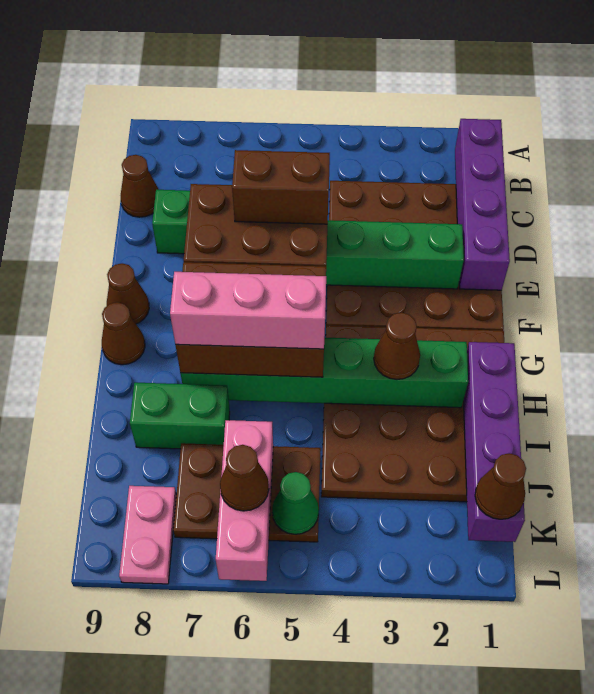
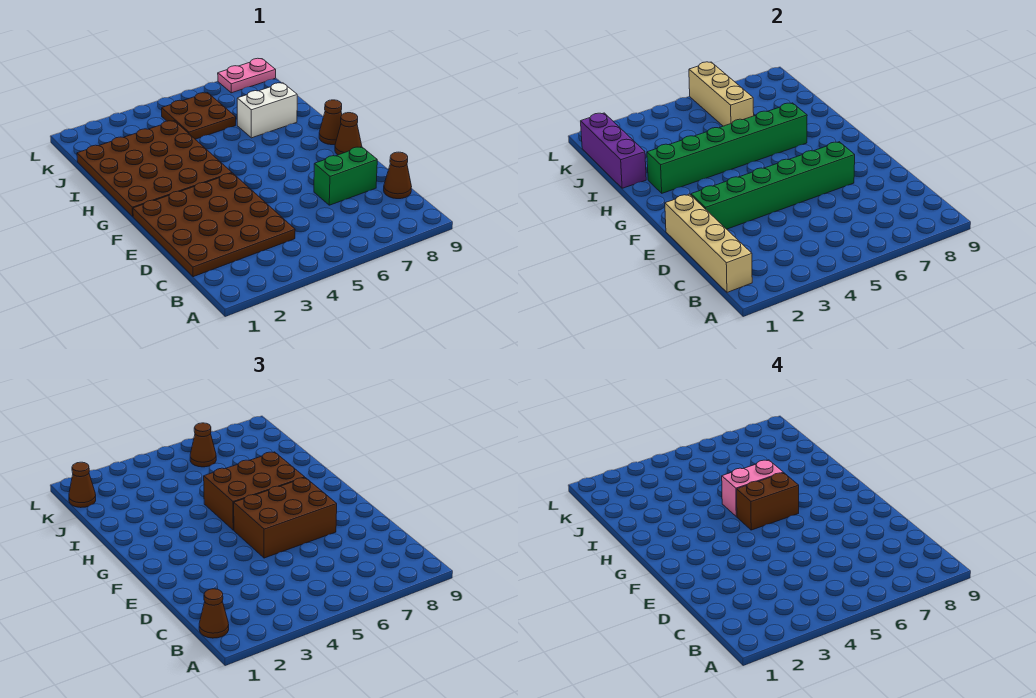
purple brick B1:E1 level 2 -> tan brick B1:E1 level 2
brown brick E5:E6 level 4 -> brown brick G5:G6 level 4
purple brick H1:K1 level 2 -> purple brick I1:K1 level 2
brown cone H3 level 3 -> brown cone B1 level 3
pink brick H5:H7 level 4 -> pink brick H5:H6 level 4
green brick I7:I8 level 1 -> white brick I7:I8 level 1
brown plate J5:K7 level 1 -> brown plate J5:K6 level 1
pink brick J6:L6 level 2 -> tan brick J6:L6 level 2
green cone K5 level 2 -> none
pink plate K8:L8 level 1 -> pink plate L8:L9 level 1

